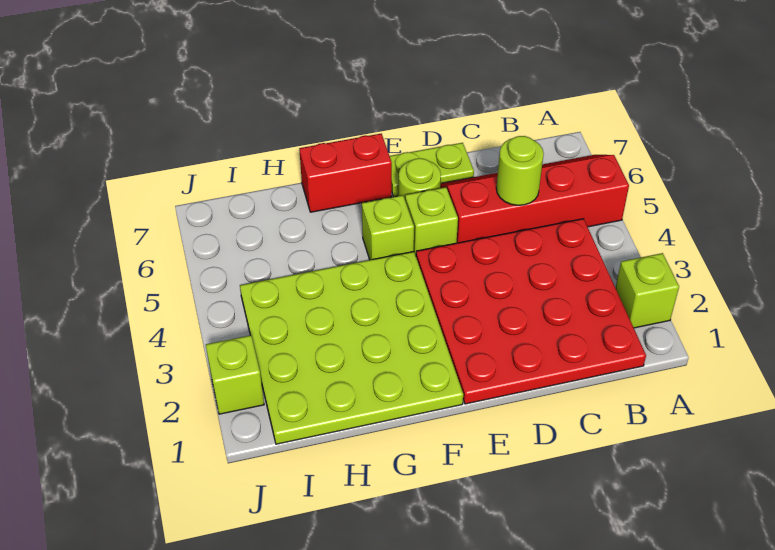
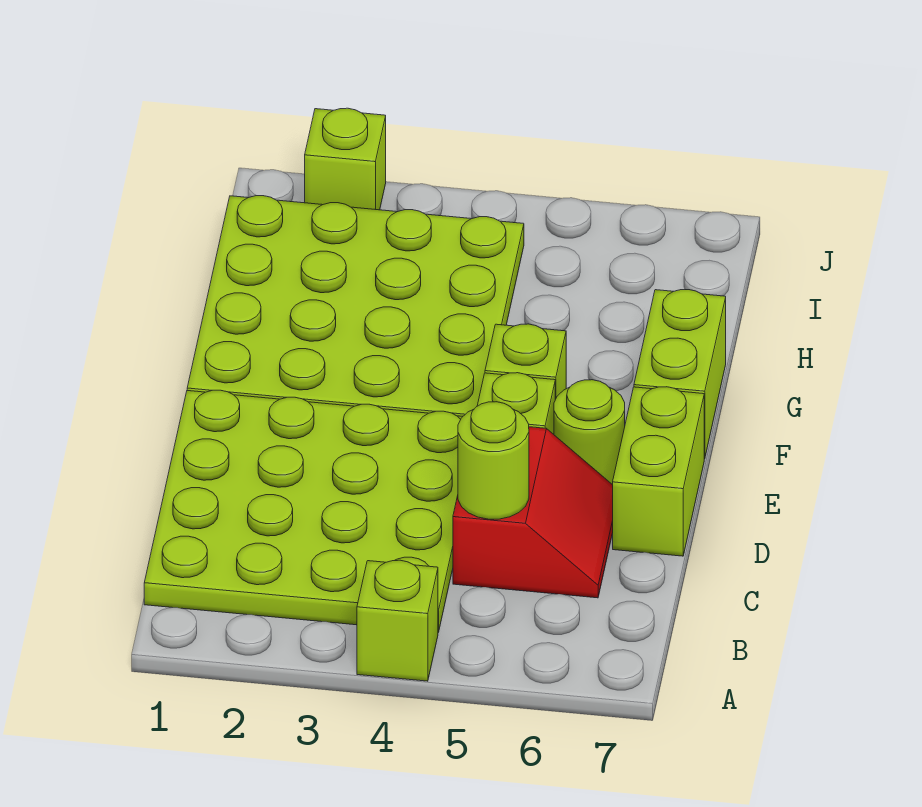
lime brick A2 level 1 -> lime brick A4 level 1
red slope A5:D6 level 1 top 5 -> red slope C5:D6 level 1 top 5
red plate B1:E4 level 1 -> lime plate B1:E4 level 1
lime plate D7:E7 level 1 -> lime brick D7:E7 level 1
red brick F7:G7 level 1 -> lime brick F7:G7 level 1

